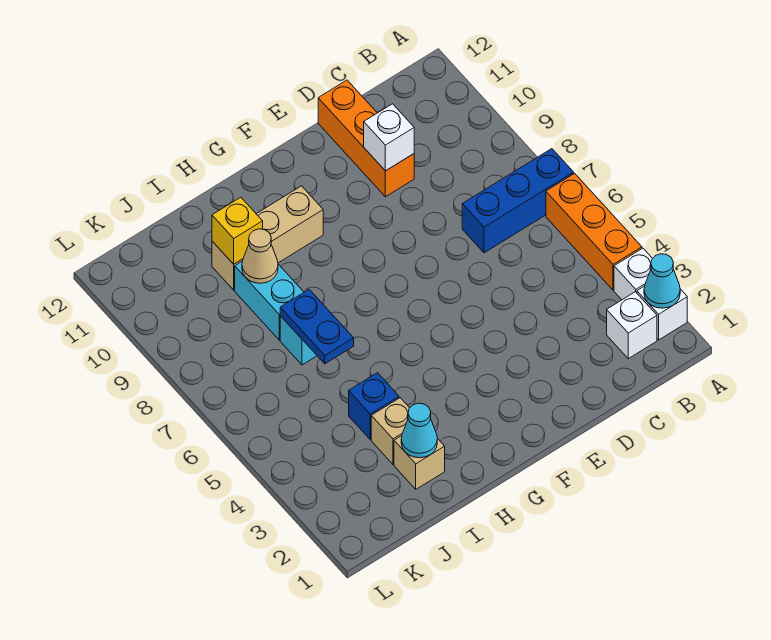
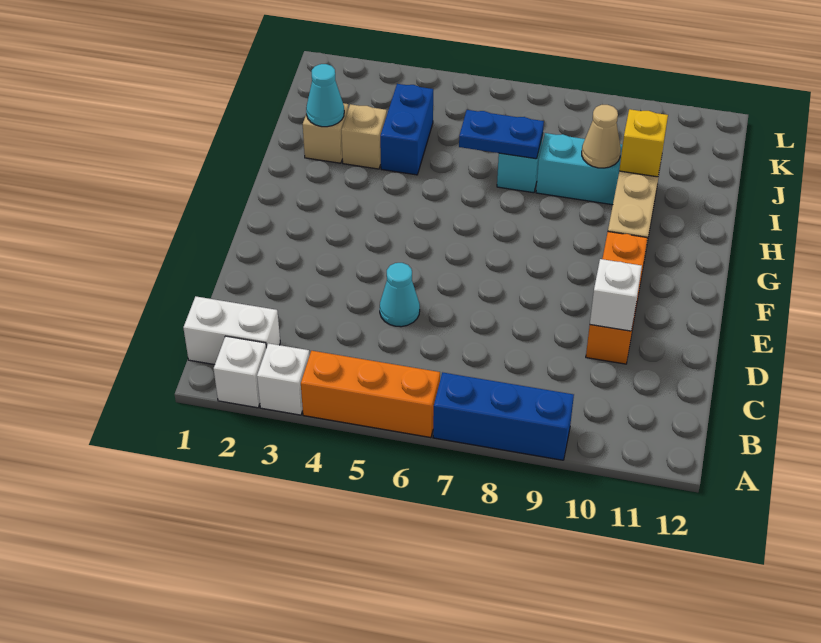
cyan cone A2 level 2 -> cyan cone D5 level 1
blue brick A7:C7 level 1 -> blue brick A7:A9 level 1
white brick B2 level 1 -> white brick B1:B2 level 1
orange brick D10:D12 level 1 -> orange brick D10:F10 level 1
blue brick I4 level 1 -> blue brick I4:J4 level 1

